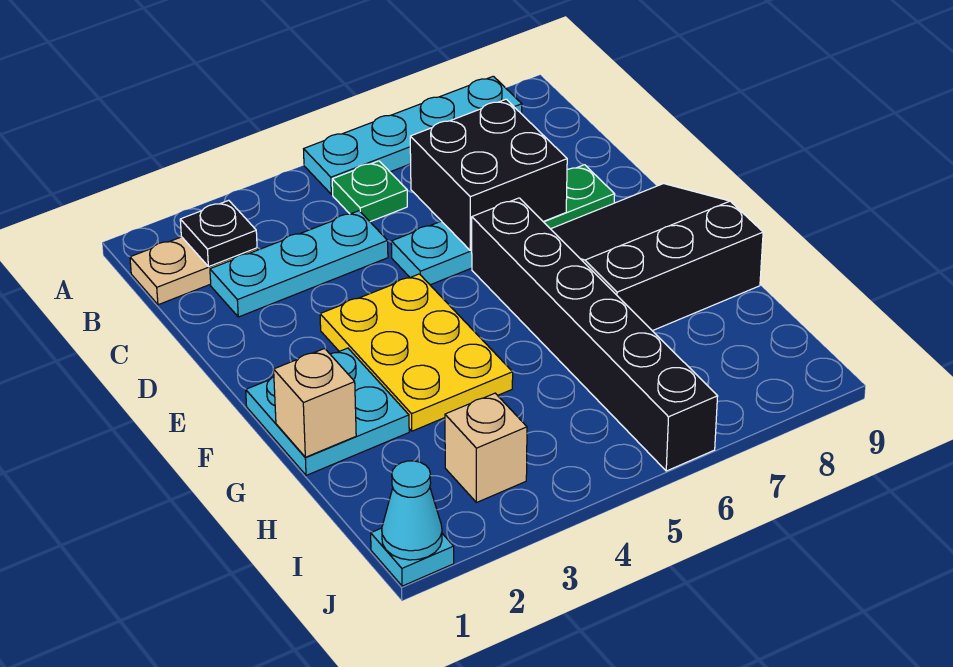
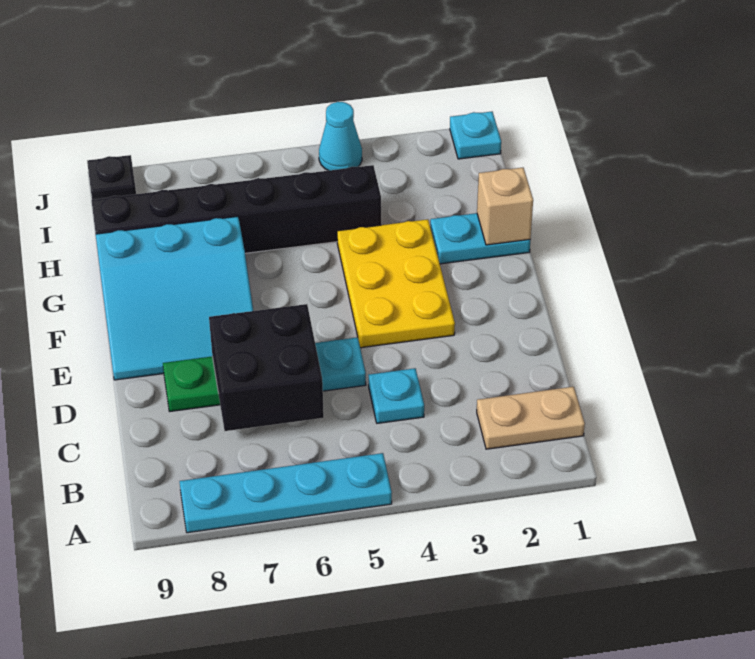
black plate B2 level 2 -> black plate J9 level 1
green plate B5 level 1 -> none
cyan plate C2:C4 level 1 -> cyan plate C4 level 1
black brick E6:J6 level 1 -> black brick H4:H9 level 1
black slope E7:G9 level 1 top G -> cyan slope E7:G9 level 1 top G
cyan plate F1:G2 level 1 -> cyan plate G1:G2 level 1
tan brick I3 level 1 -> none
cyan cone J1 level 2 -> cyan cone J4 level 1

